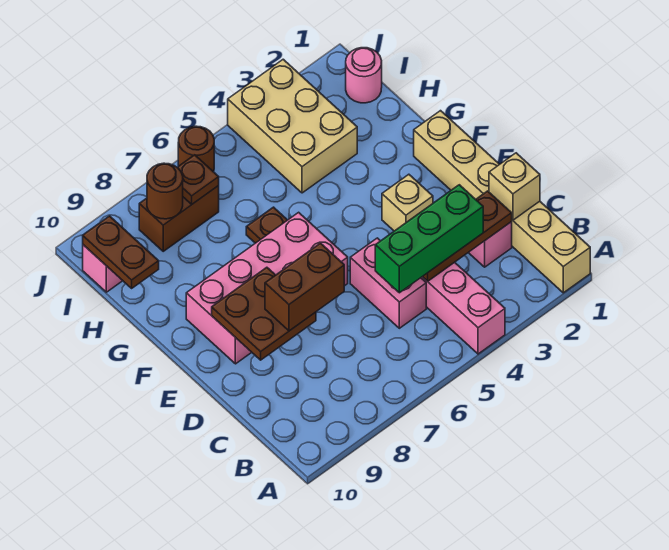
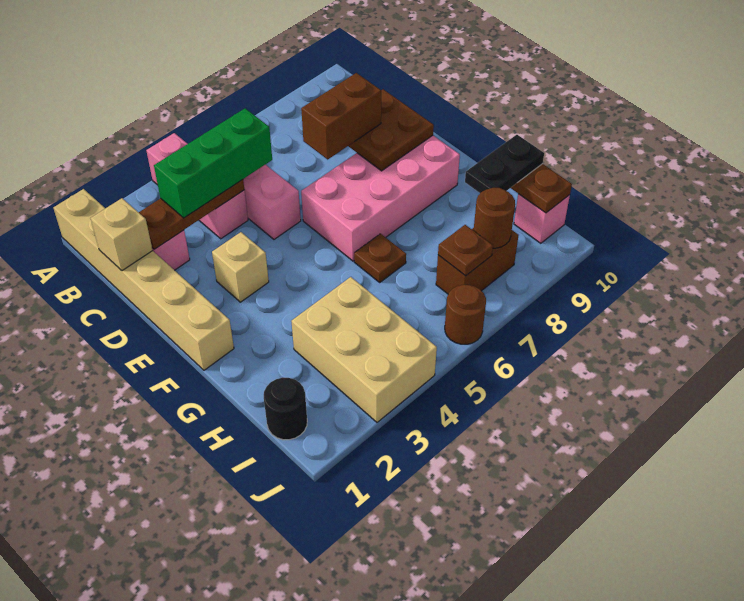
none -> black plate H9:H10 level 3
pink round brick I1 level 1 -> black round brick I1 level 1

